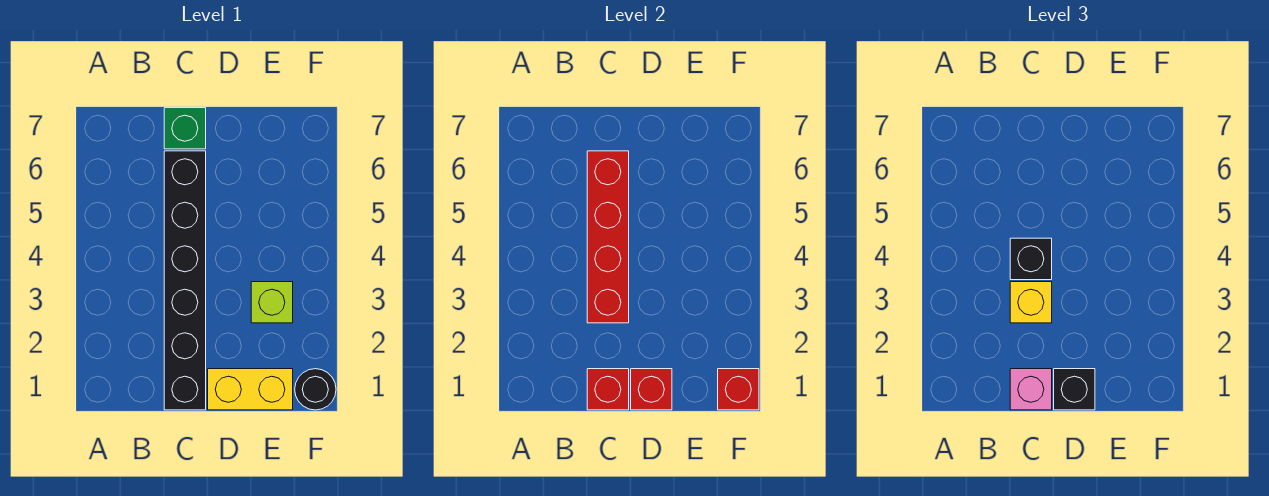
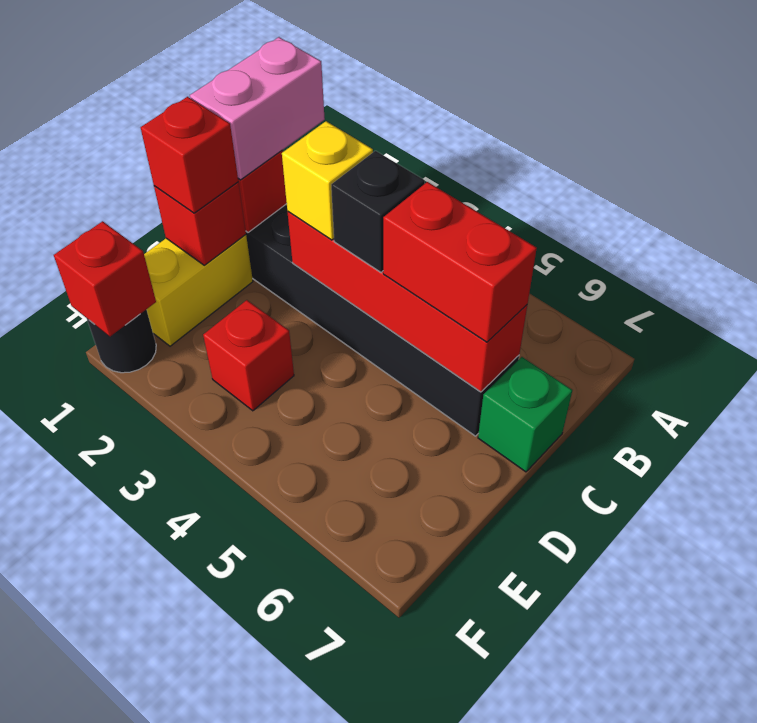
pink brick C1 level 3 -> pink brick B1:C1 level 3
none -> red brick C5:C6 level 3
black brick D1 level 3 -> red brick D1 level 3
lime brick E3 level 1 -> red brick E3 level 1

